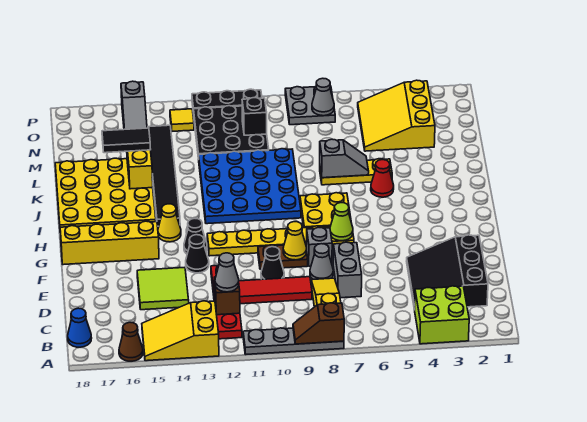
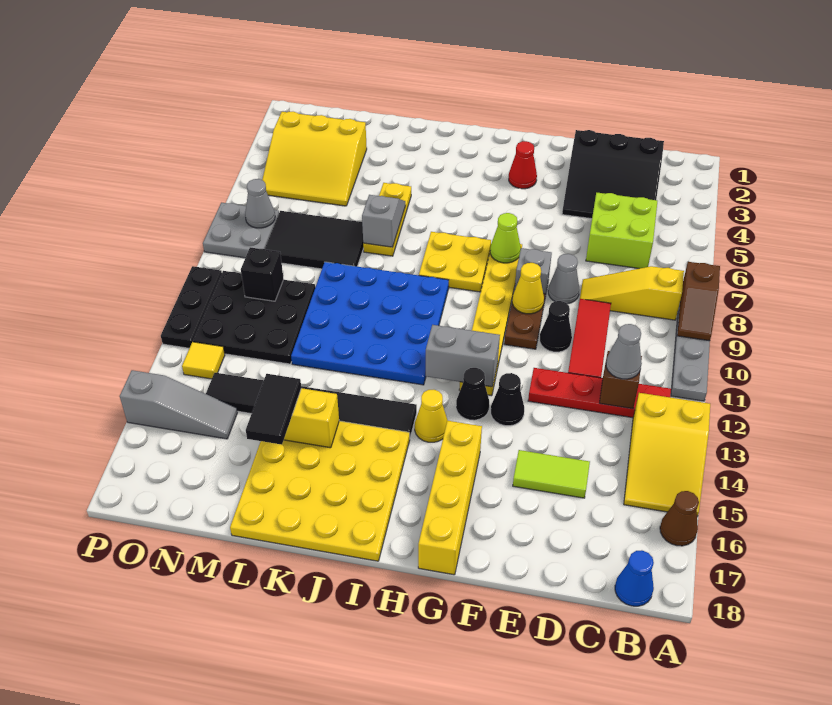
lime brick A3:B4 level 1 -> lime brick C5:D6 level 1
grey brick D7:E7 level 1 -> grey brick G12:H12 level 2
lime tile D14:E15 level 1 -> lime tile D15:E15 level 1
red cone J5 level 1 -> red cone G3 level 1
none -> black tile L7:N8 level 1

